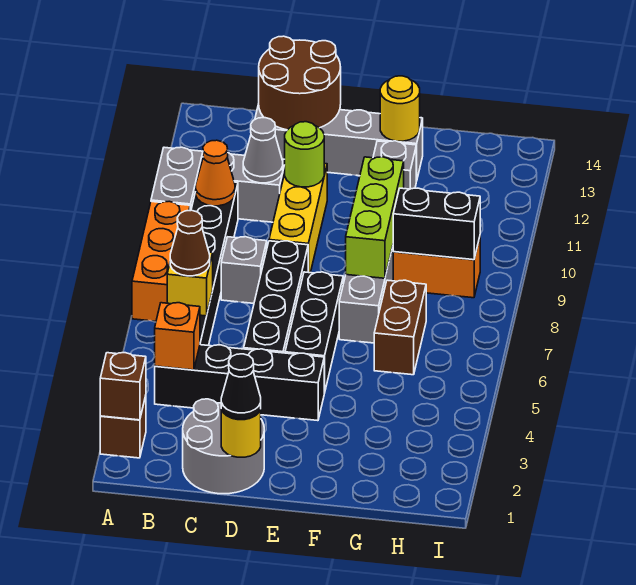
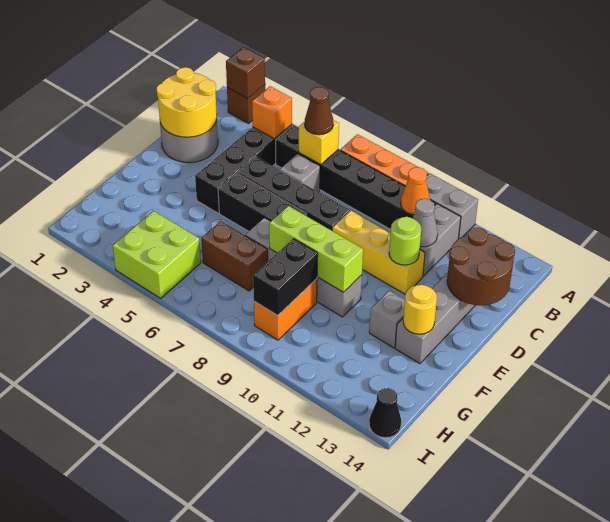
grey brick C8 level 1 -> grey brick C6 level 1
yellow round brick D1 level 2 -> yellow round brick C1:D2 level 2
black cone D1 level 3 -> black cone I14 level 1
none -> lime brick H4:I5 level 1

